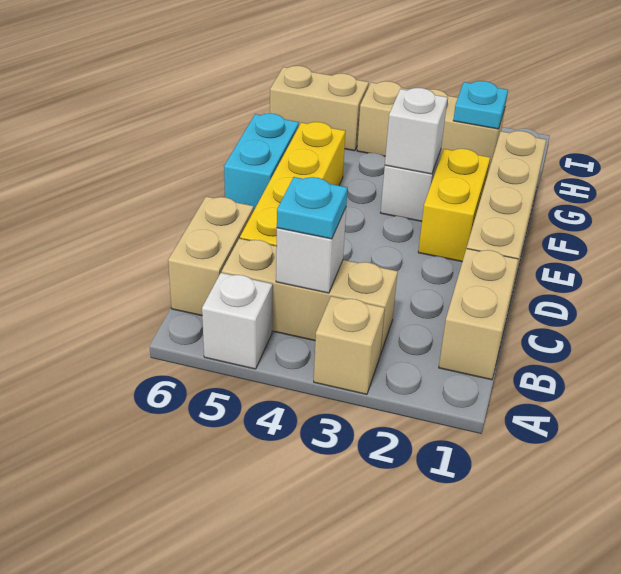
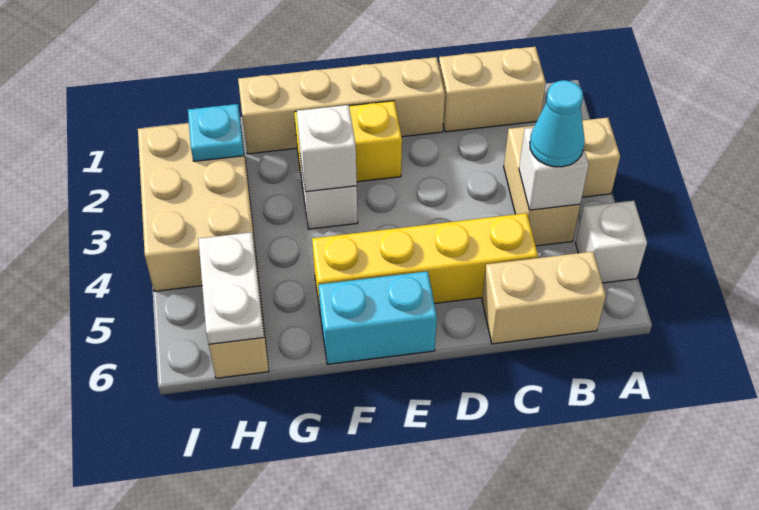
tan brick B3:B5 level 1 -> tan brick B3:B4 level 1
cyan plate B4 level 3 -> cyan cone B4 level 3
tan brick H2:H4 level 1 -> tan brick H2:I4 level 1
none -> white plate H5:H6 level 2

